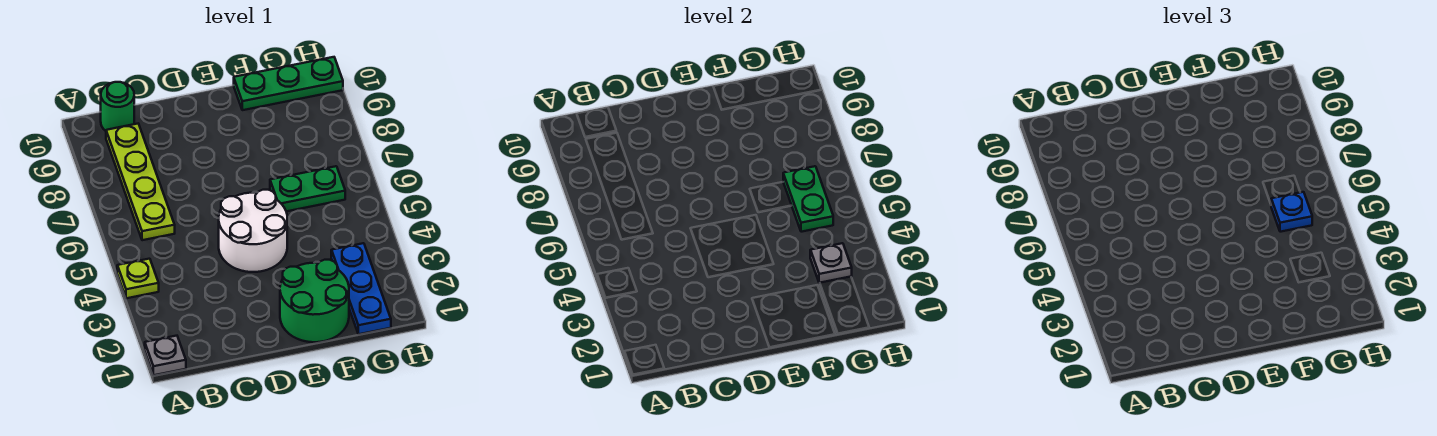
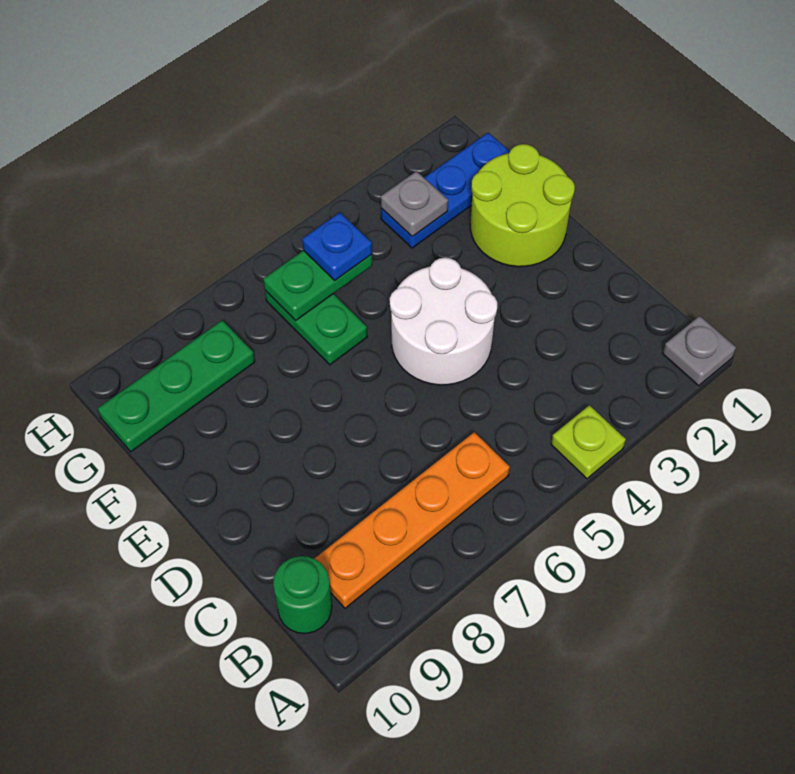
lime plate B6:B9 level 1 -> orange plate B6:B9 level 1
green round brick E1:F2 level 1 -> lime round brick E1:F2 level 1
green plate F10:H10 level 1 -> green plate G8:G10 level 1

